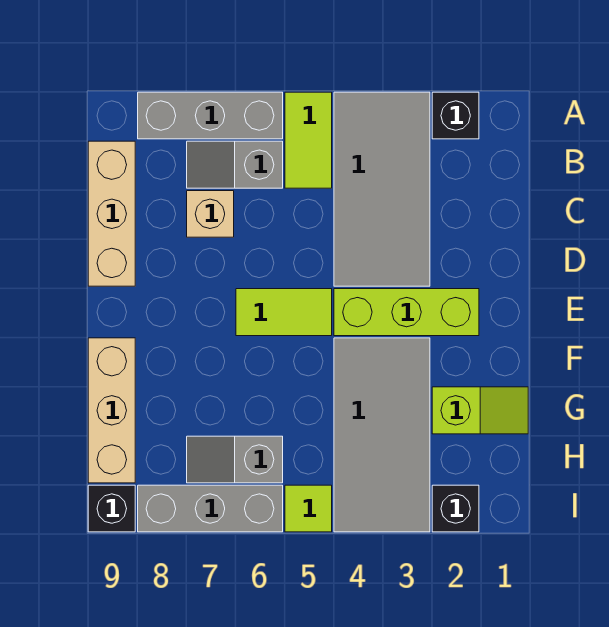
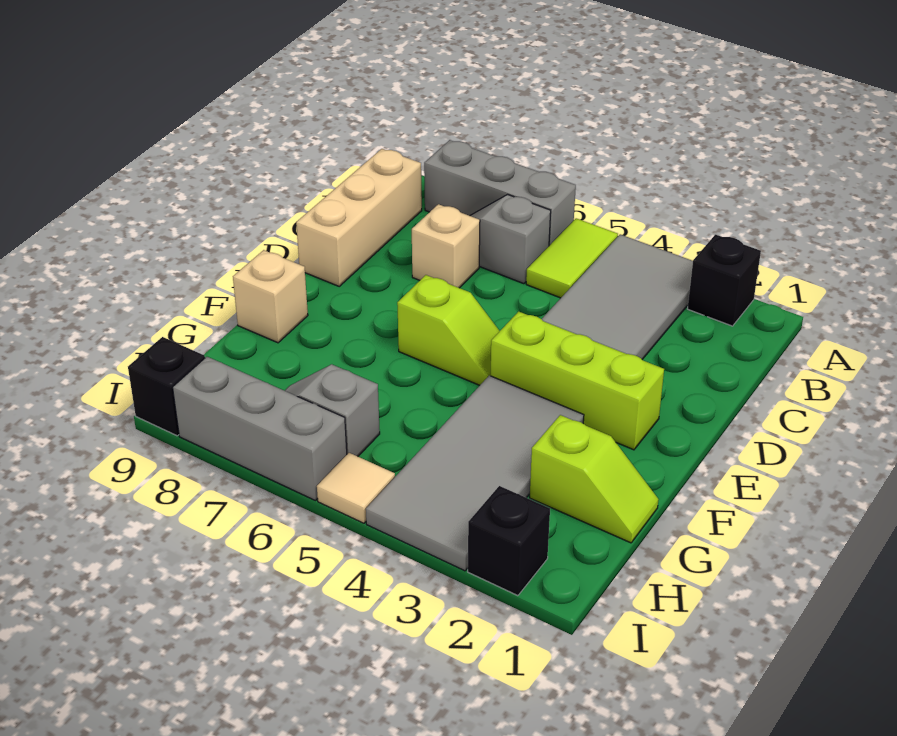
lime tile E5:E6 level 1 -> lime slope E5:E6 level 1 top 6
tan brick F9:H9 level 1 -> tan brick F9 level 1
lime tile I5 level 1 -> tan tile I5 level 1

